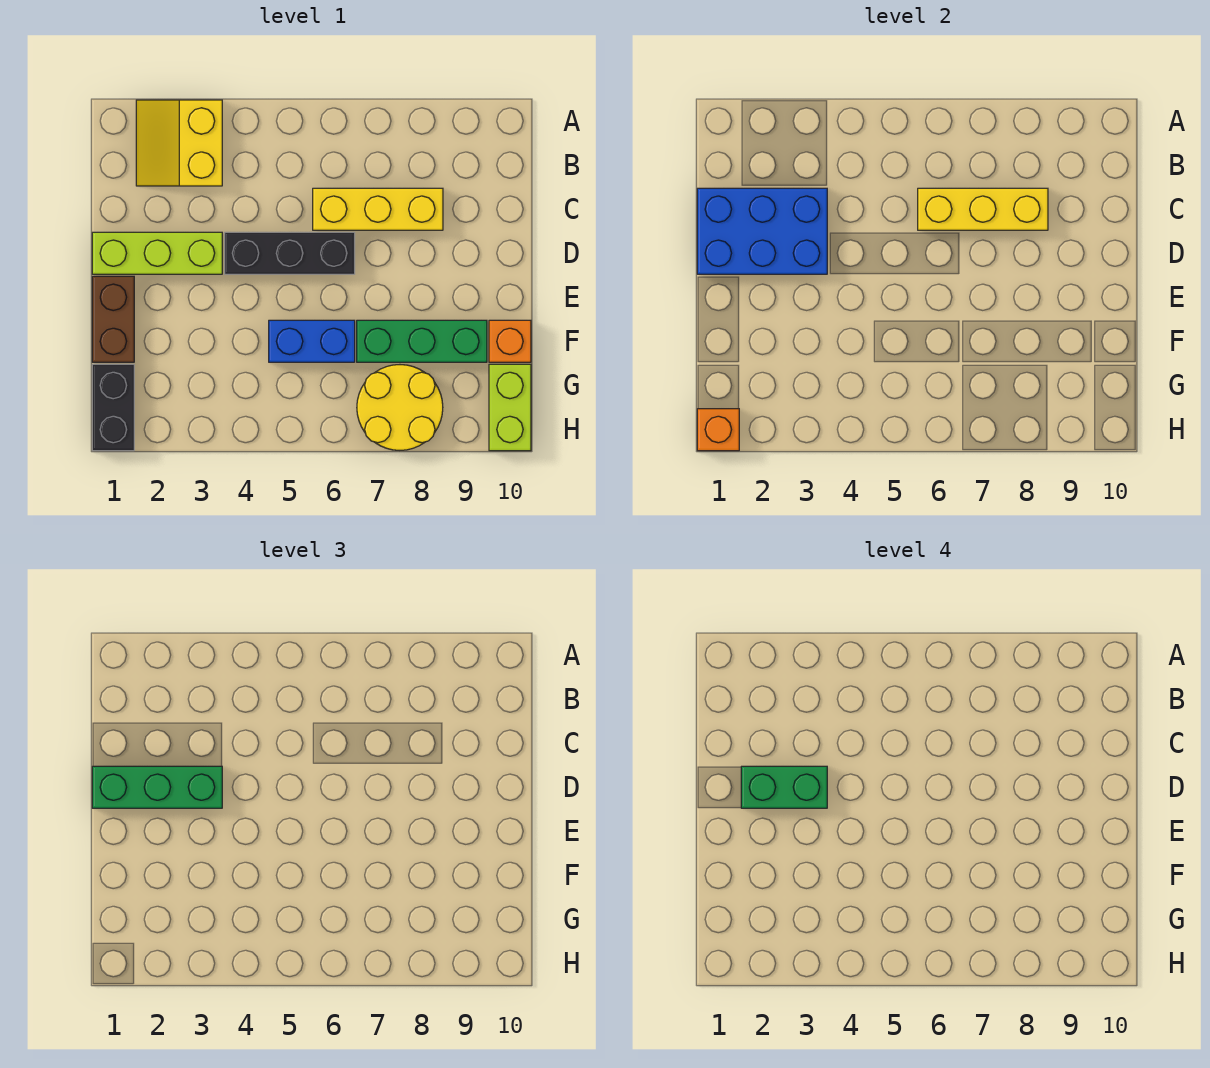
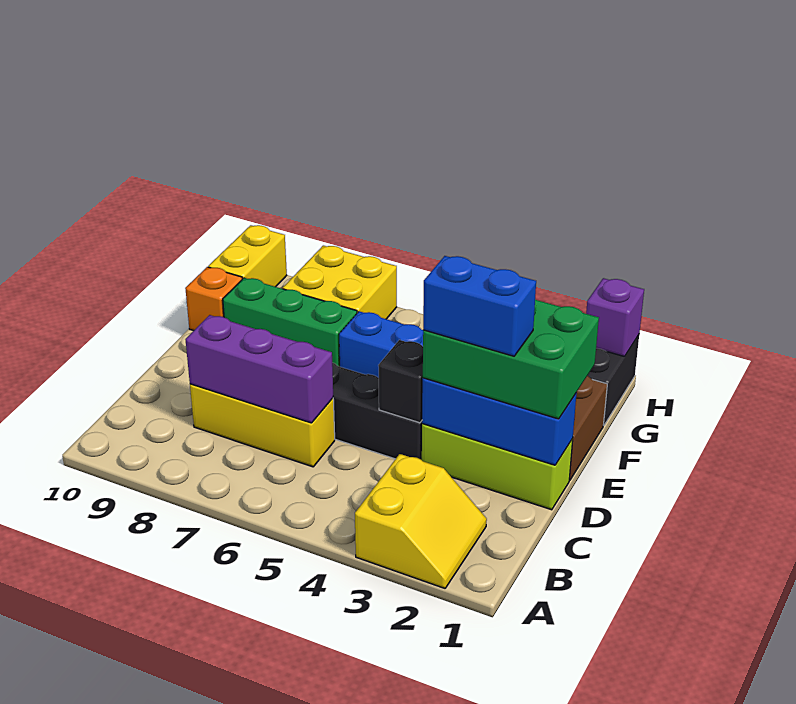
blue brick C1:D3 level 2 -> blue brick D1:D3 level 2
yellow brick C6:C8 level 2 -> purple brick C6:C8 level 2
green brick D1:D3 level 3 -> green brick D1:E3 level 3
green brick D2:D3 level 4 -> blue brick D2:D3 level 4
none -> black brick D4 level 2
yellow round brick G7:H8 level 1 -> yellow brick G7:H8 level 1
lime brick G10:H10 level 1 -> yellow brick G10:H10 level 1
orange brick H1 level 2 -> purple brick H1 level 2

